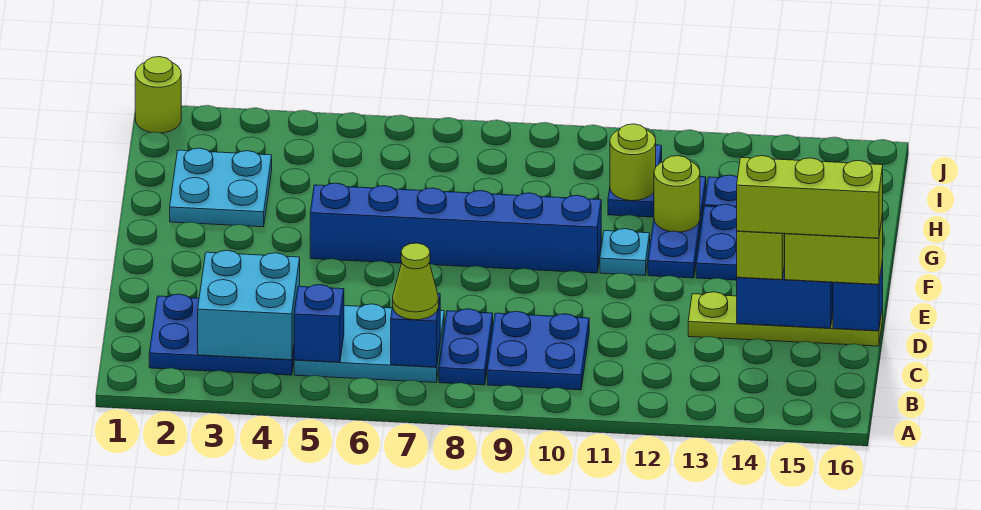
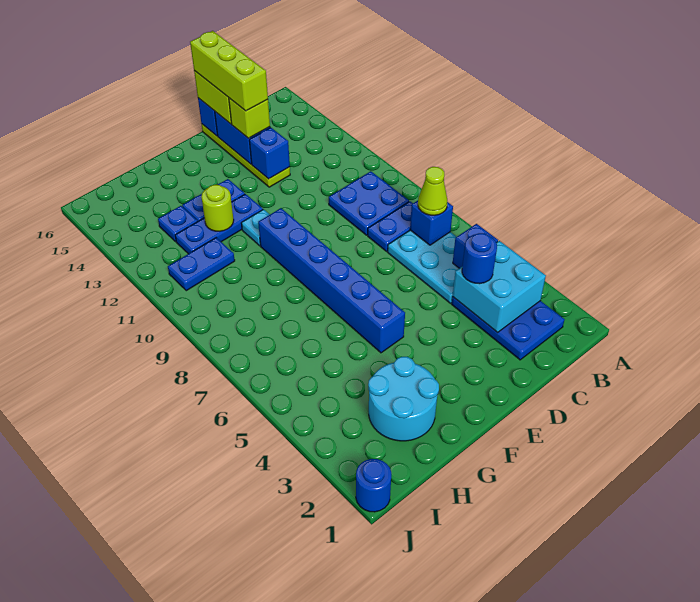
none -> blue round brick C4 level 3
none -> blue brick D13 level 2
cyan plate G2:H3 level 1 -> cyan round brick G2:H3 level 1
lime round brick H11 level 2 -> none
lime round brick J1 level 1 -> blue round brick J1 level 1

